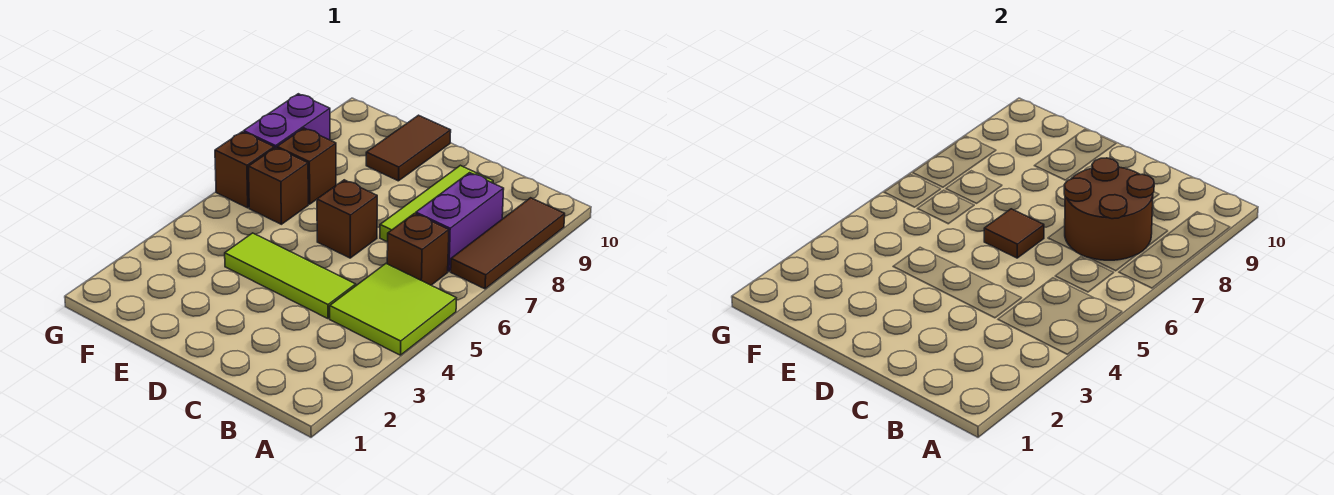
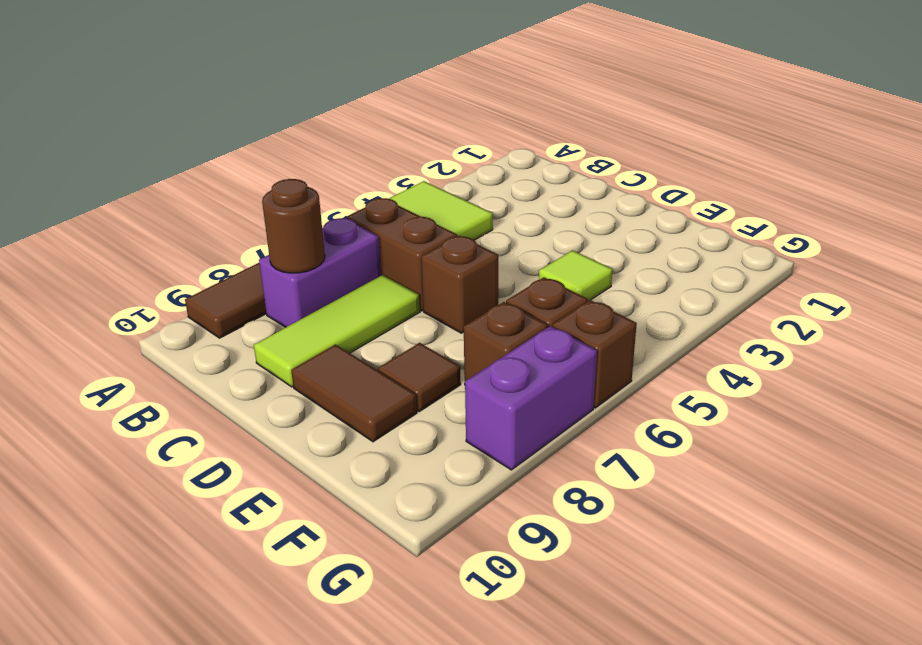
brown brick B6 level 1 -> brown brick B6:C6 level 1
brown round brick B7:C8 level 2 -> brown round brick B8 level 2
lime tile C4:E4 level 1 -> lime tile E4 level 1
brown tile D6 level 2 -> brown tile E8 level 1
brown tile E9:E10 level 1 -> brown tile D9:E9 level 1

